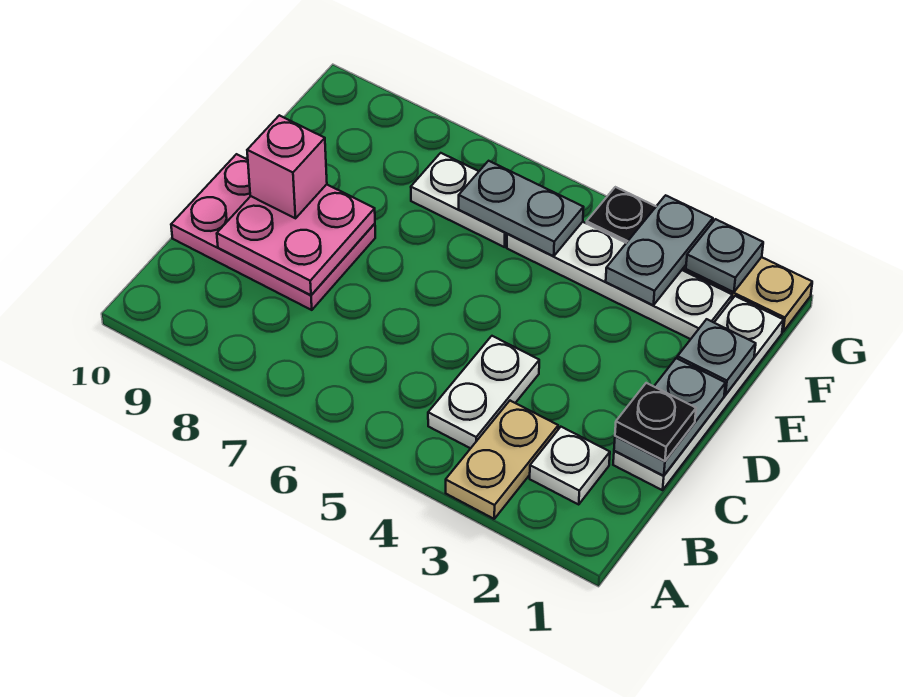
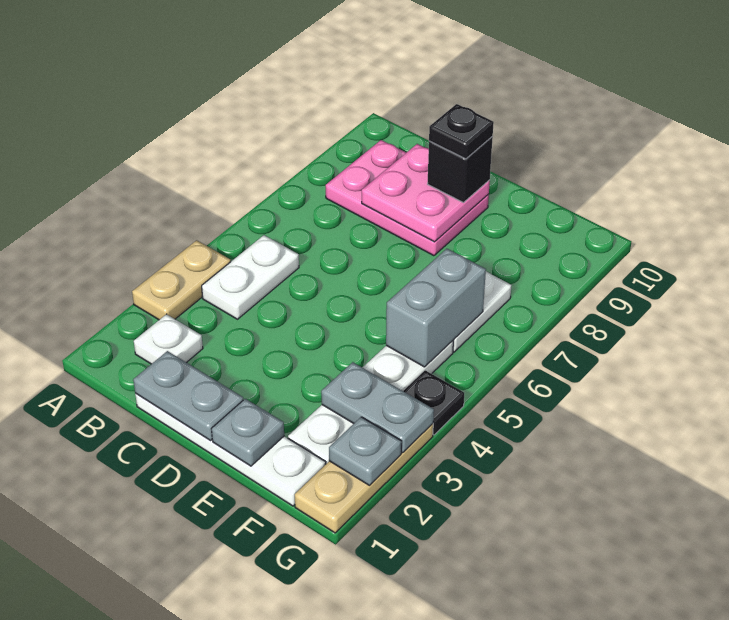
tan plate A3:B3 level 1 -> tan plate A3:A4 level 1
white plate B4:C4 level 1 -> white plate B4:B5 level 1
black plate C1 level 3 -> black plate D9 level 4
pink plate C8:D10 level 1 -> pink plate B8:D9 level 1
pink brick D9 level 3 -> black brick D9 level 3
grey plate F5:F6 level 2 -> grey brick F5:F6 level 2

